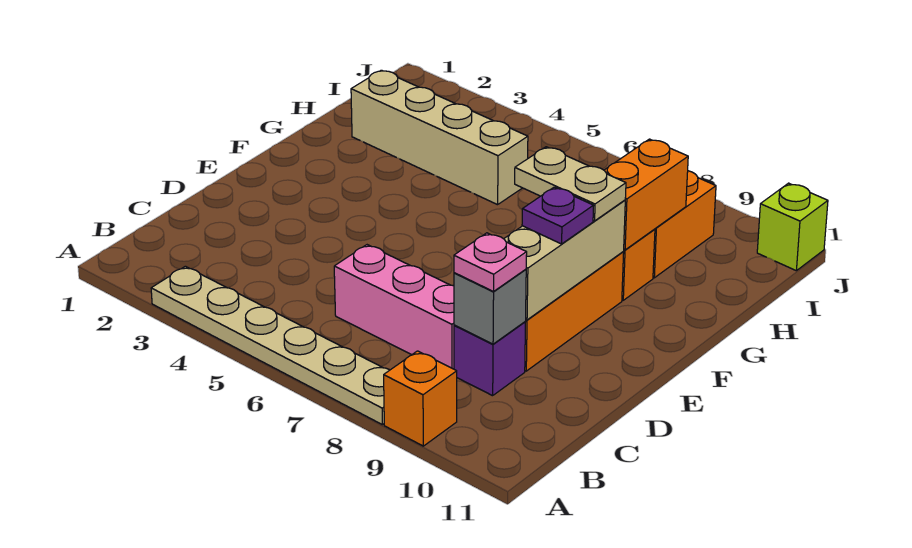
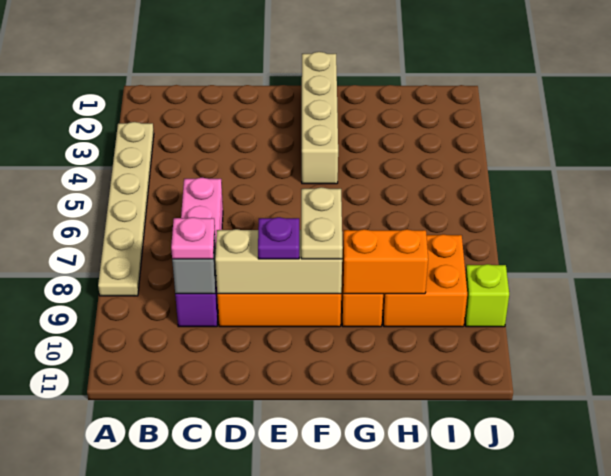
orange brick A9 level 1 -> none
tan brick H2:H5 level 1 -> tan brick F1:F4 level 1
lime brick J11 level 1 -> lime brick J9 level 1

